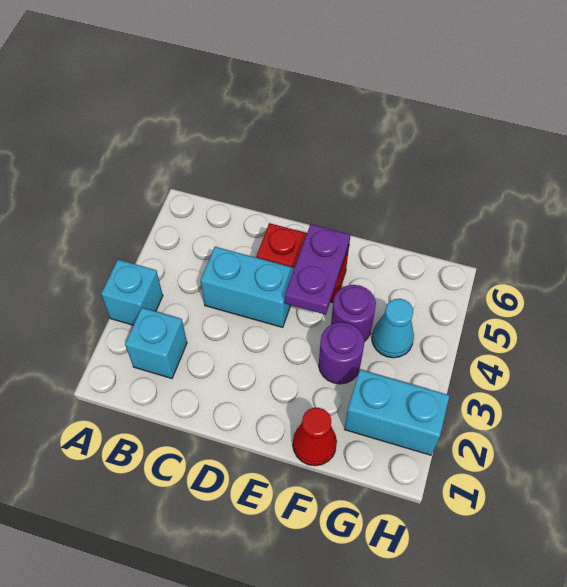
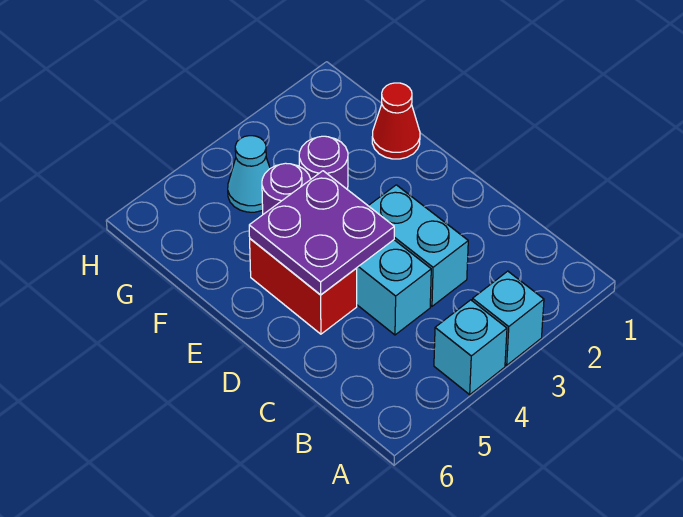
cyan brick B2 level 1 -> cyan brick A4 level 1
purple plate E4:E5 level 2 -> purple plate D4:E5 level 2
cyan brick G2:H2 level 1 -> cyan brick C3:D3 level 1

